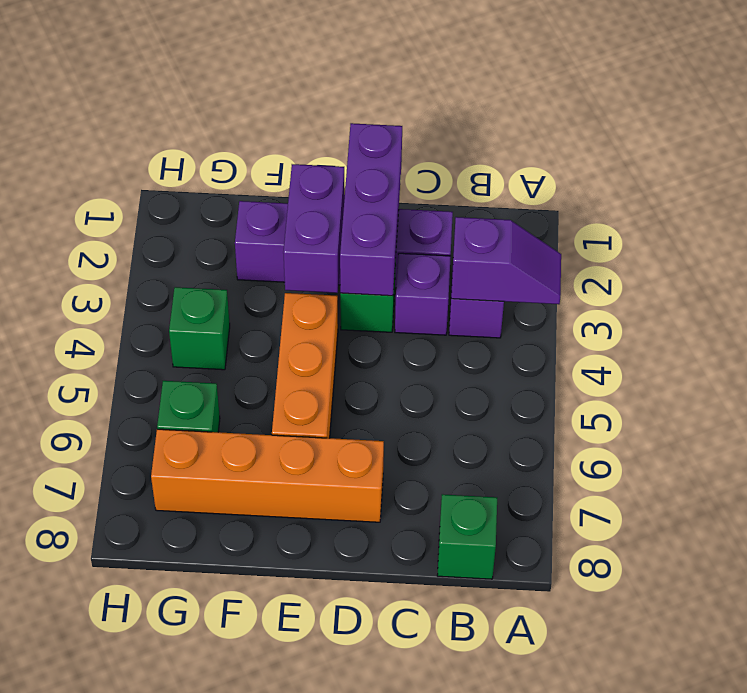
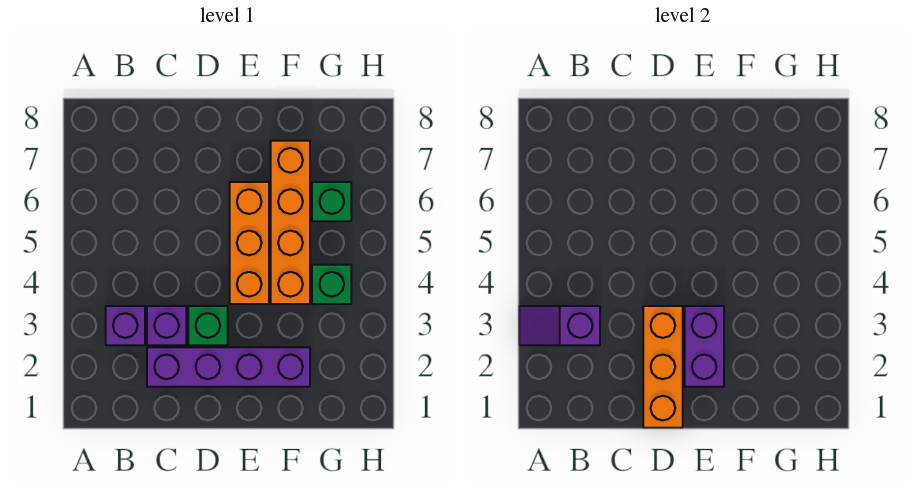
green brick B8 level 1 -> none
purple brick D1:D3 level 2 -> orange brick D1:D3 level 2
orange brick D7:G7 level 1 -> orange brick F4:F7 level 1

